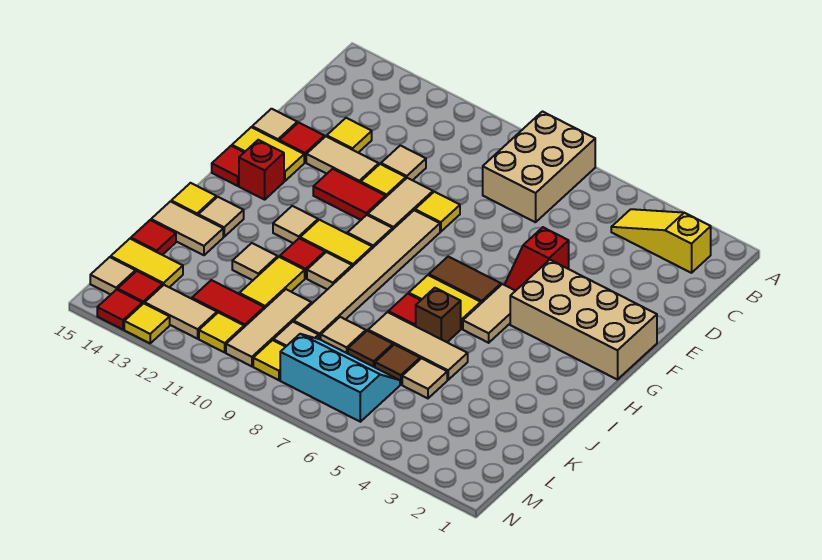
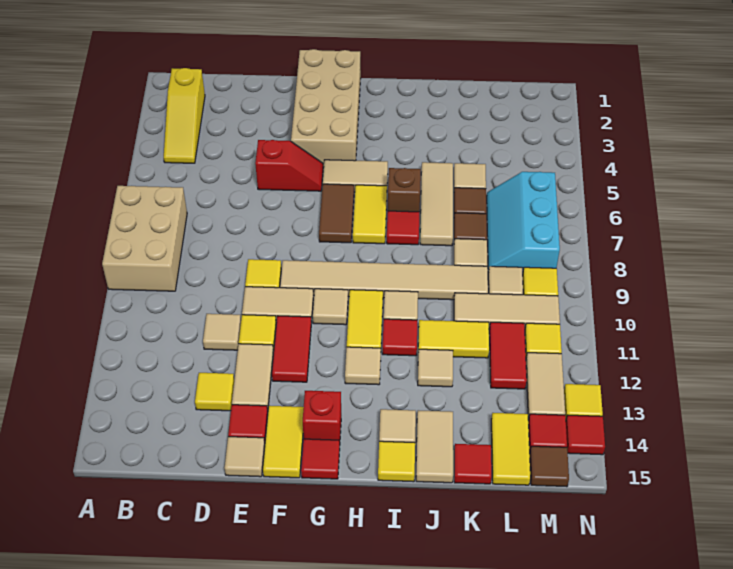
tan brick A7:C8 level 1 -> tan brick A7:B9 level 1
tan tile M15 level 1 -> brown tile M15 level 1

